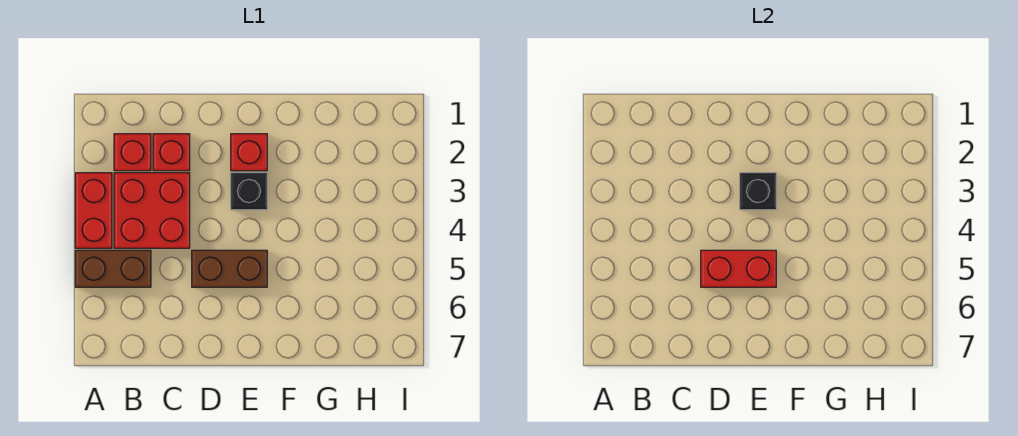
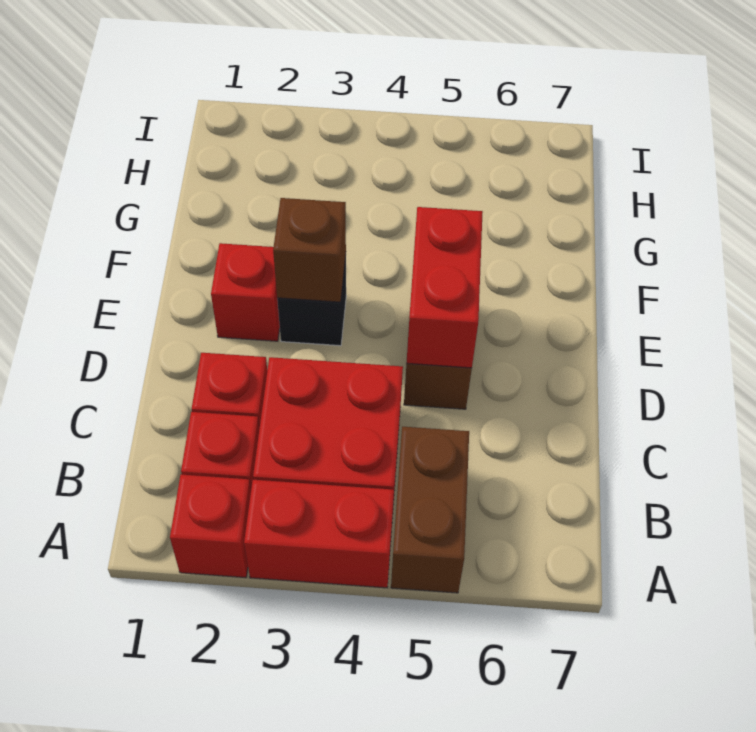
none -> red brick A2 level 1
black brick E3 level 2 -> brown brick E3 level 2

